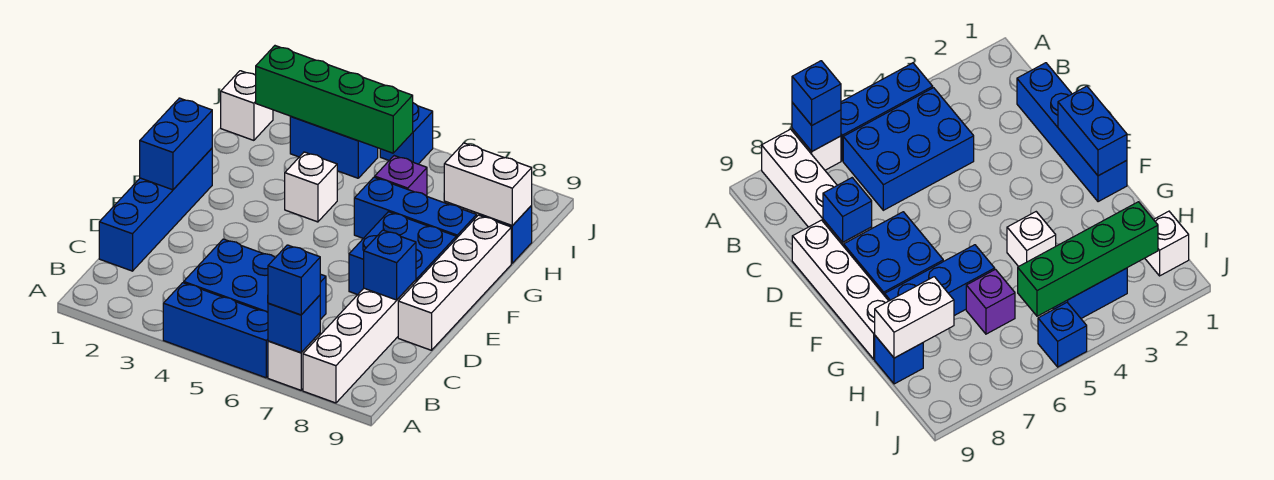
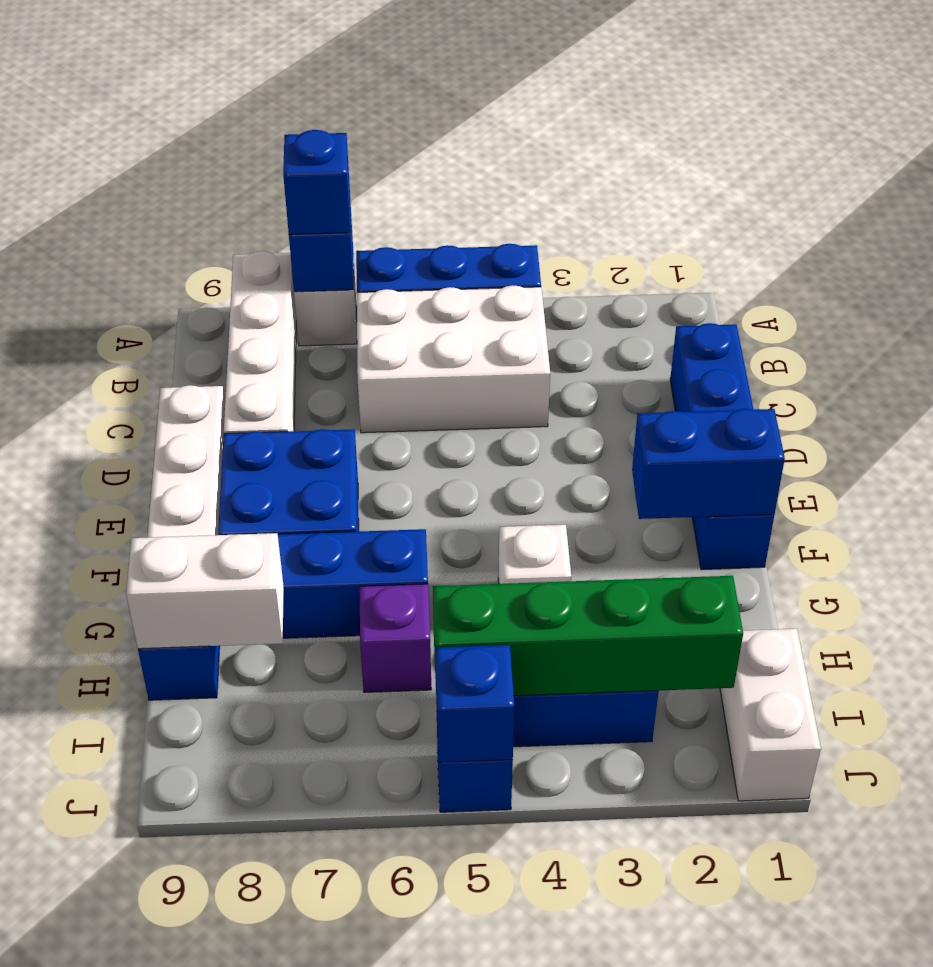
blue brick B4:C6 level 1 -> white brick B4:C6 level 1
blue brick D8 level 2 -> blue brick J5 level 2
blue brick E1:F1 level 2 -> blue brick F1:F2 level 2
white brick I1 level 1 -> white brick I1:J1 level 1

